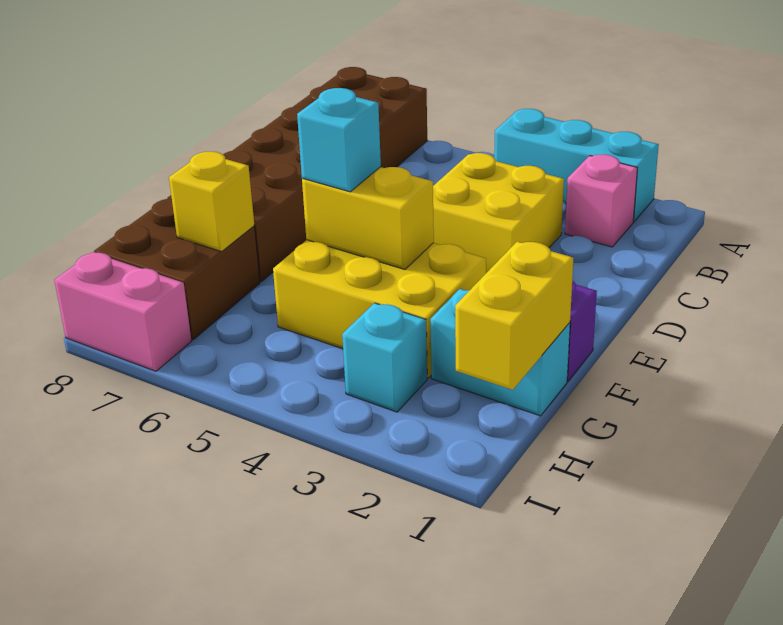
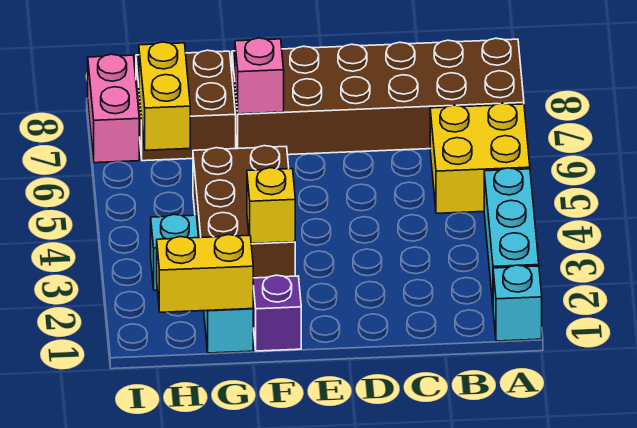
pink brick B2 level 1 -> pink brick F7 level 2
yellow brick C3:D4 level 1 -> yellow brick A5:B6 level 1
yellow brick F3:G5 level 1 -> brown brick F3:G5 level 1
yellow brick F4:F5 level 2 -> yellow brick H6:H7 level 2
cyan brick F5 level 3 -> cyan brick A1 level 1
yellow brick G7 level 2 -> yellow brick F3 level 2

